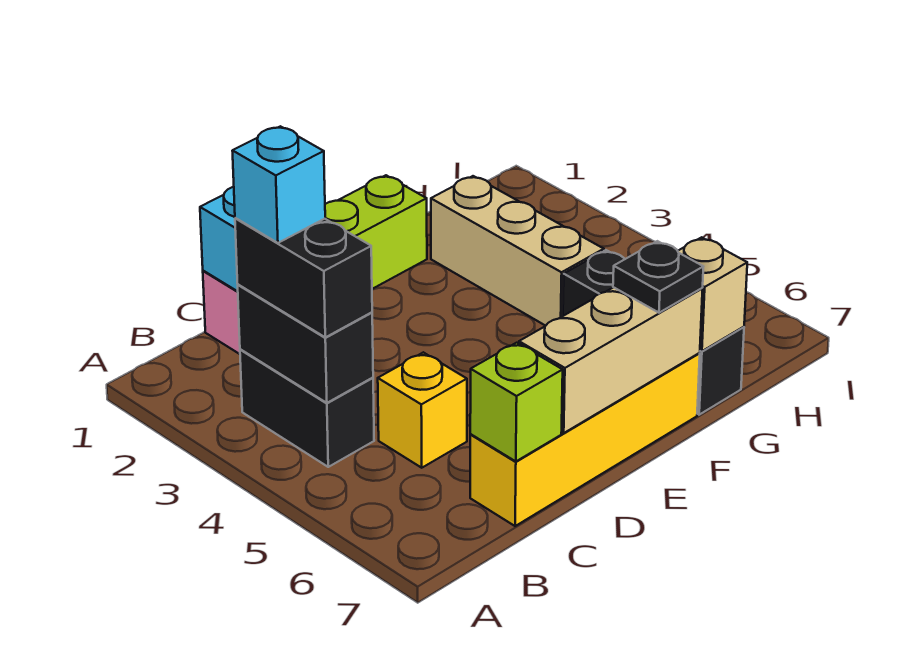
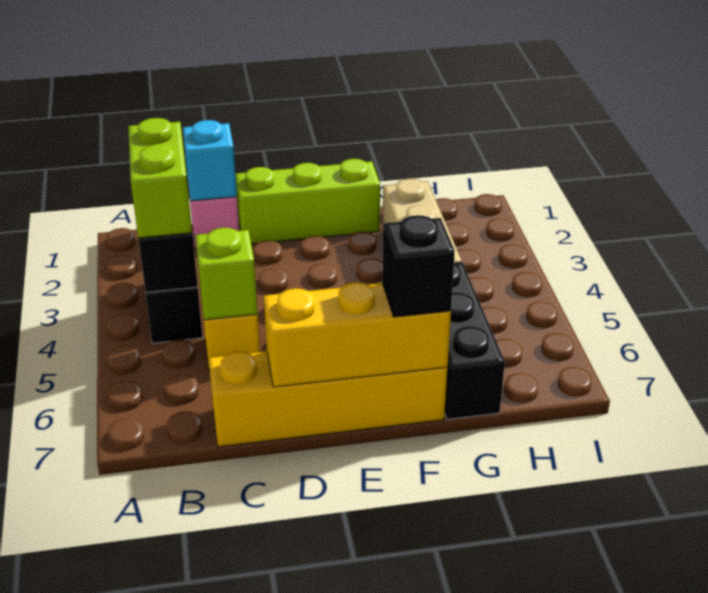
black brick B3:B4 level 3 -> lime brick B3:B4 level 3
cyan brick B3 level 4 -> none
lime brick C7 level 2 -> lime brick C5 level 2
tan brick D7:F7 level 2 -> yellow brick D7:F7 level 2
black plate F7 level 3 -> black brick F7 level 3
tan brick G7 level 2 -> none

